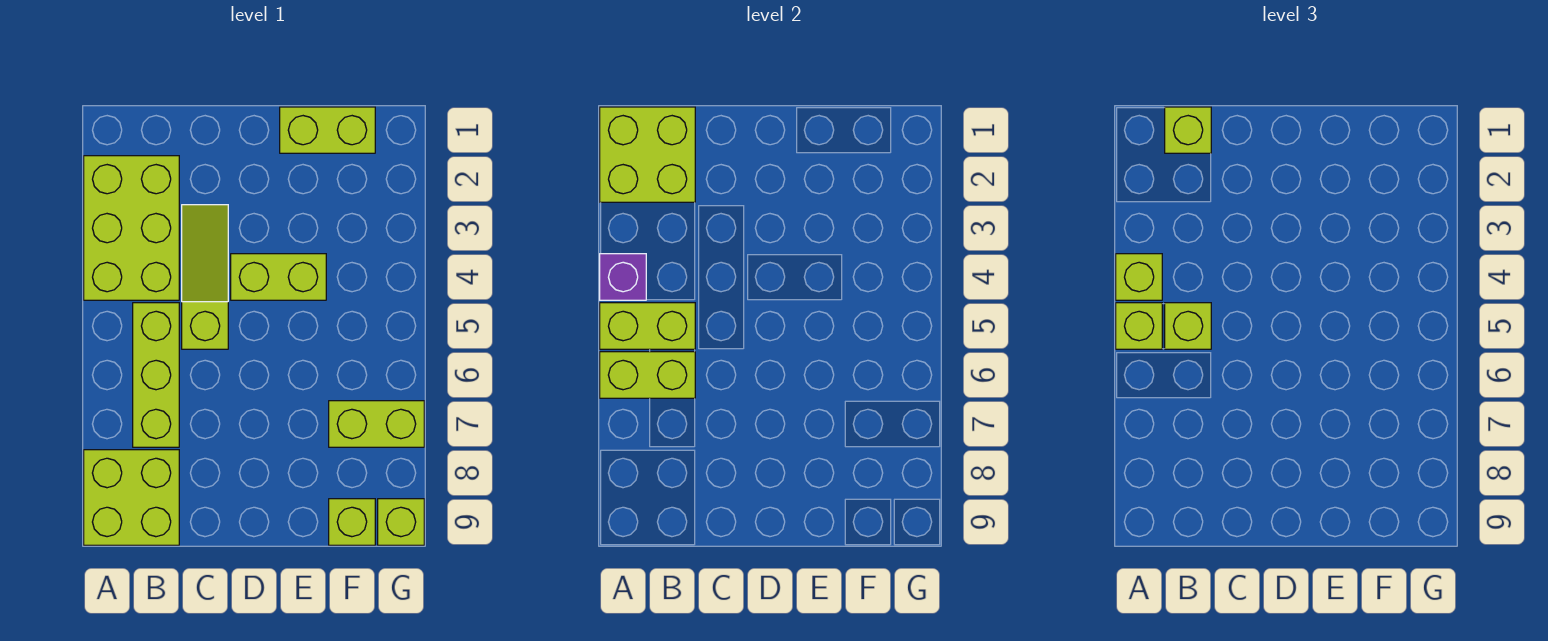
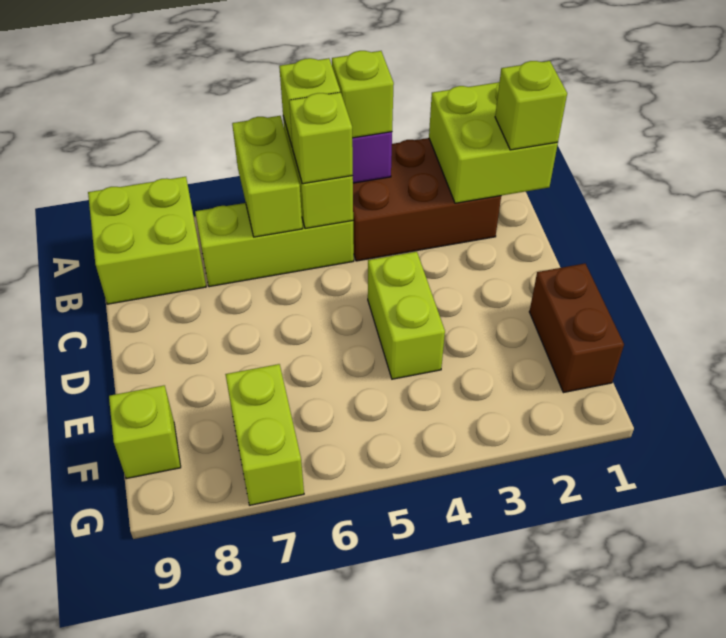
lime brick A2:B4 level 1 -> brown brick A2:B4 level 1
lime slope C3:C5 level 1 top 5 -> none
lime brick E1:F1 level 1 -> brown brick E1:F1 level 1
lime brick G9 level 1 -> none

